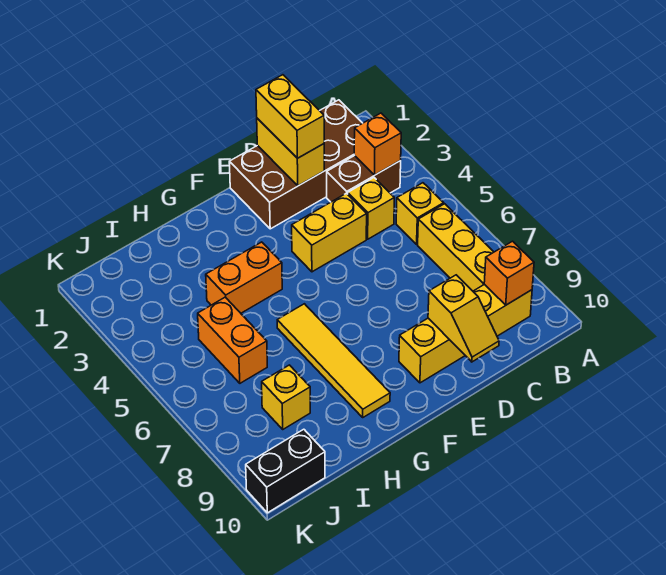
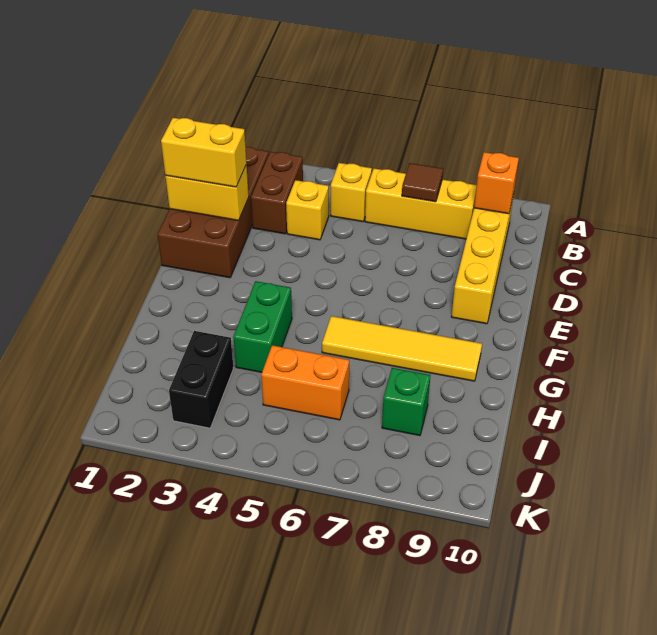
orange brick B3 level 2 -> none
none -> brown tile B7 level 2
yellow brick D4:E4 level 1 -> none
yellow slope D9:D10 level 2 top 9 -> none
orange brick G4:H4 level 1 -> green brick G4:H4 level 1
yellow brick I8 level 1 -> green brick I8 level 1
black brick J10:K10 level 1 -> black brick I3:J3 level 1

